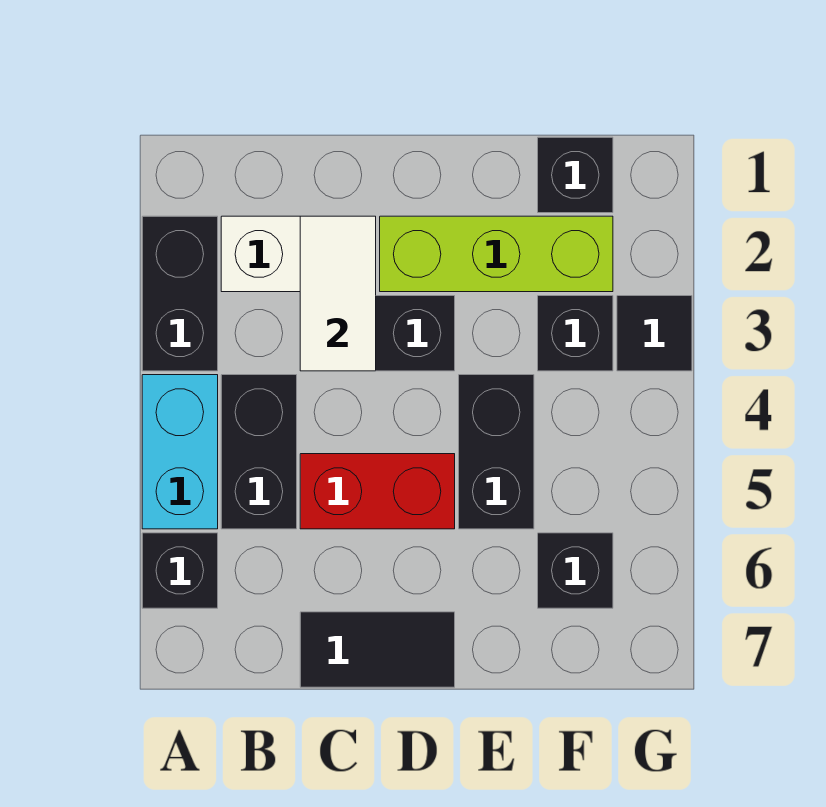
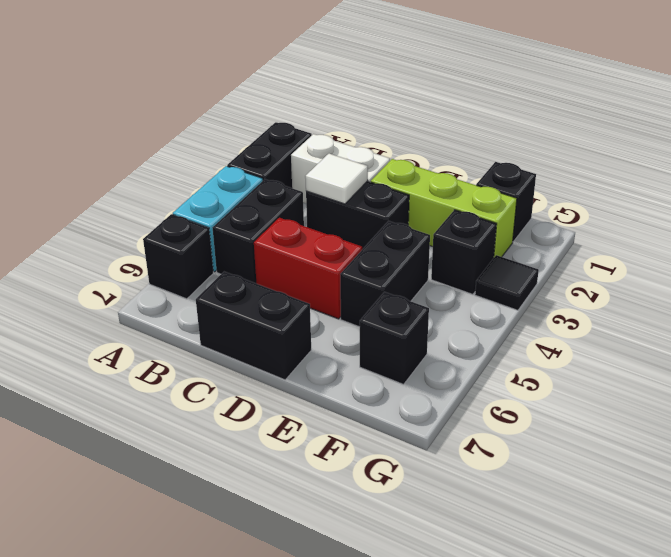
white tile C2:C3 level 2 -> white tile C3 level 2
black tile C7:D7 level 1 -> black brick C7:D7 level 1

